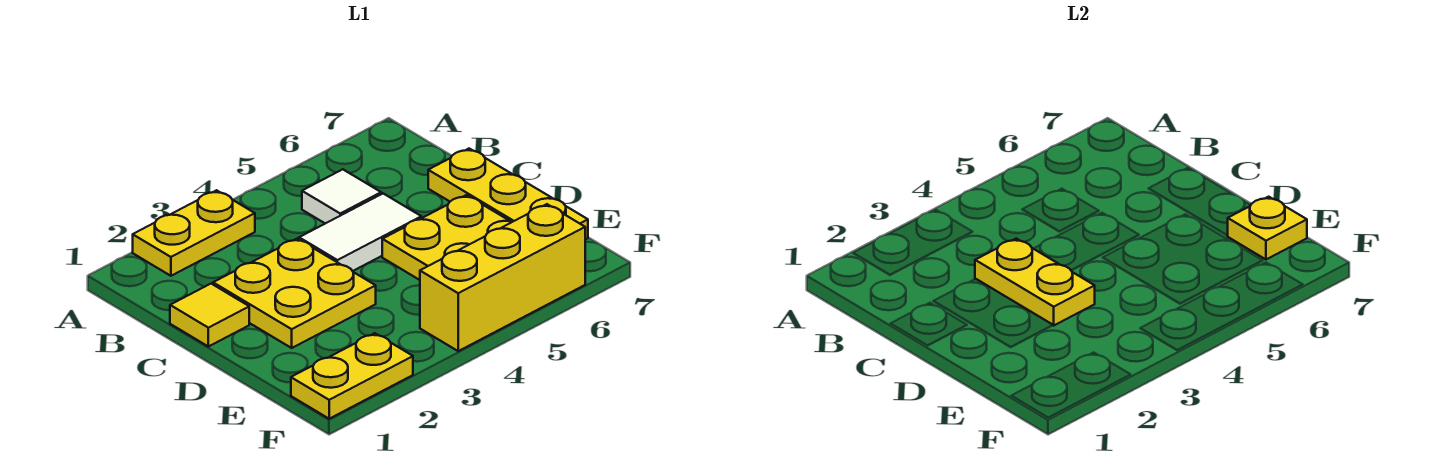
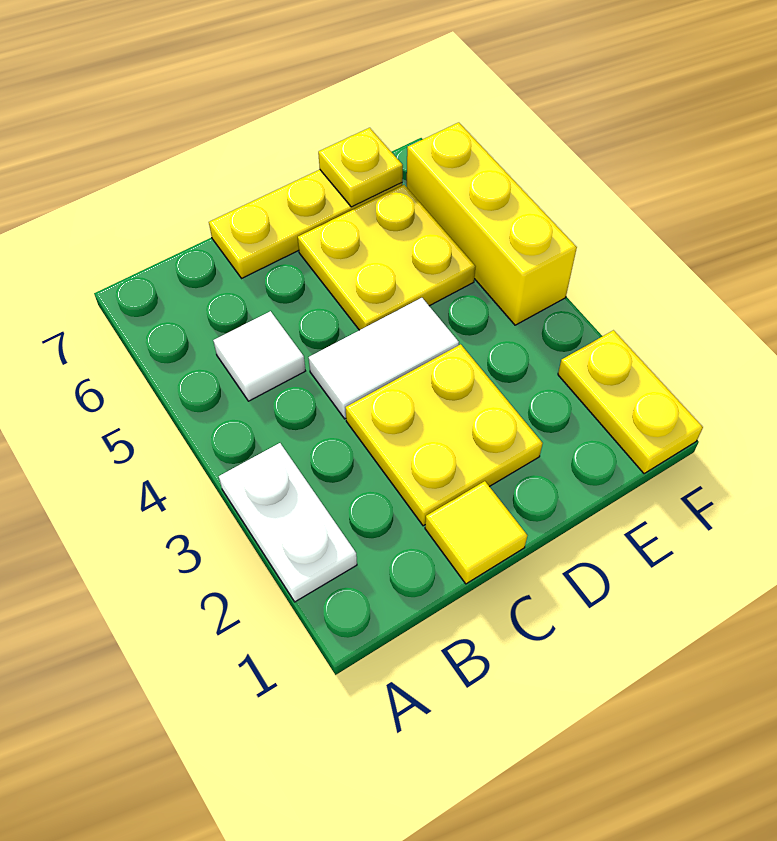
yellow plate A2:A3 level 1 -> white plate A2:A3 level 1
yellow plate C3:D3 level 2 -> none
white tile C4:C5 level 1 -> white tile C4:D4 level 1

